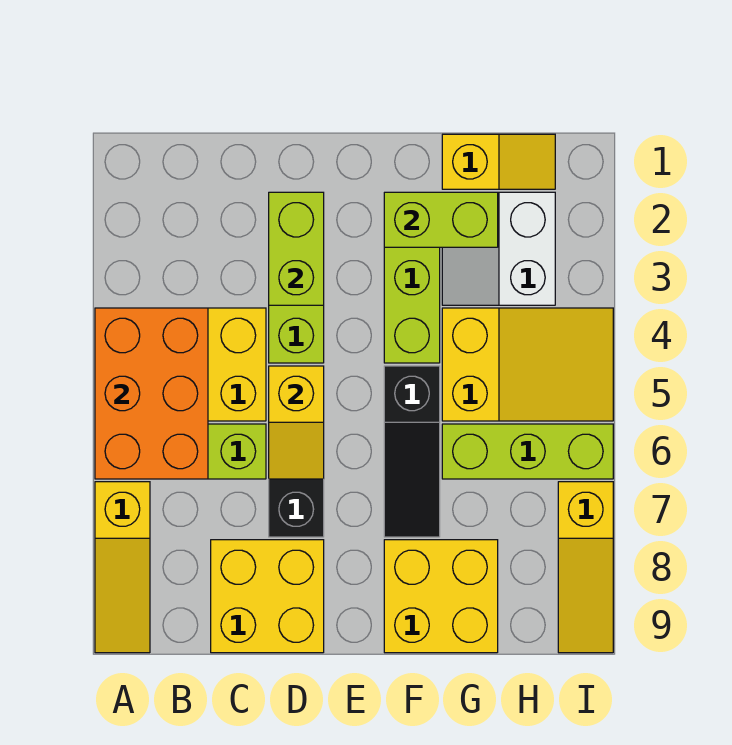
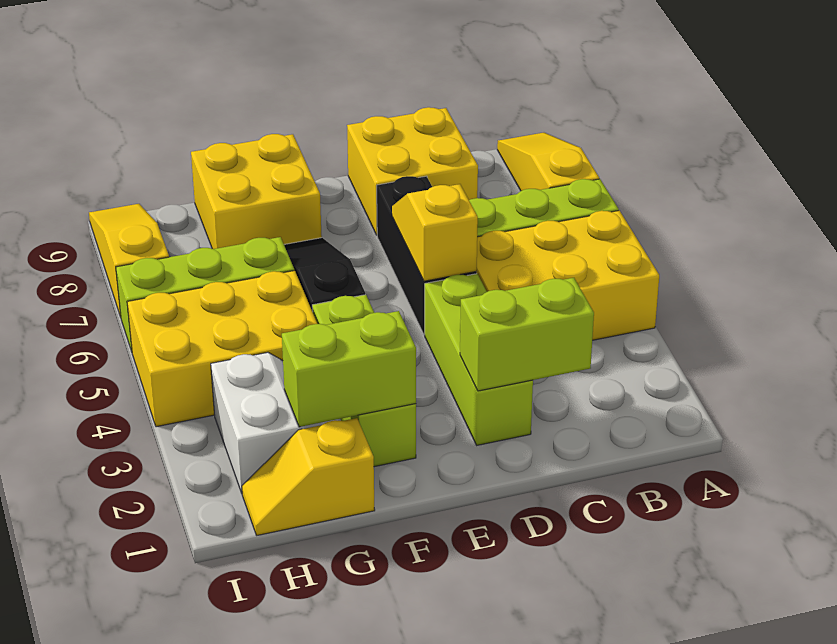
orange brick A4:B6 level 2 -> none
lime brick D2:D3 level 2 -> lime brick C2:D2 level 2
yellow slope G4:I5 level 1 top G -> yellow brick G4:I5 level 1

